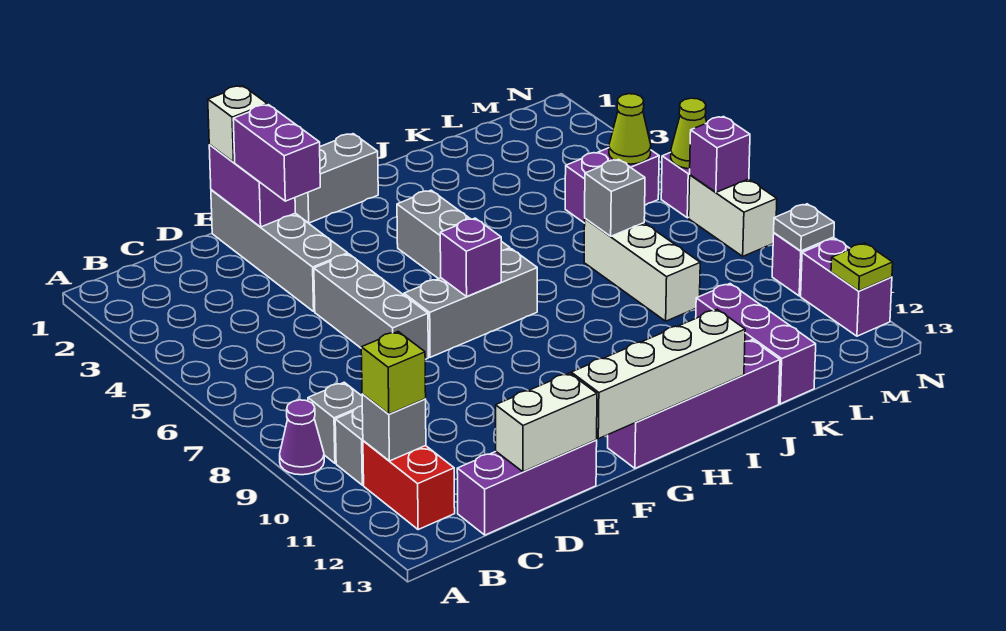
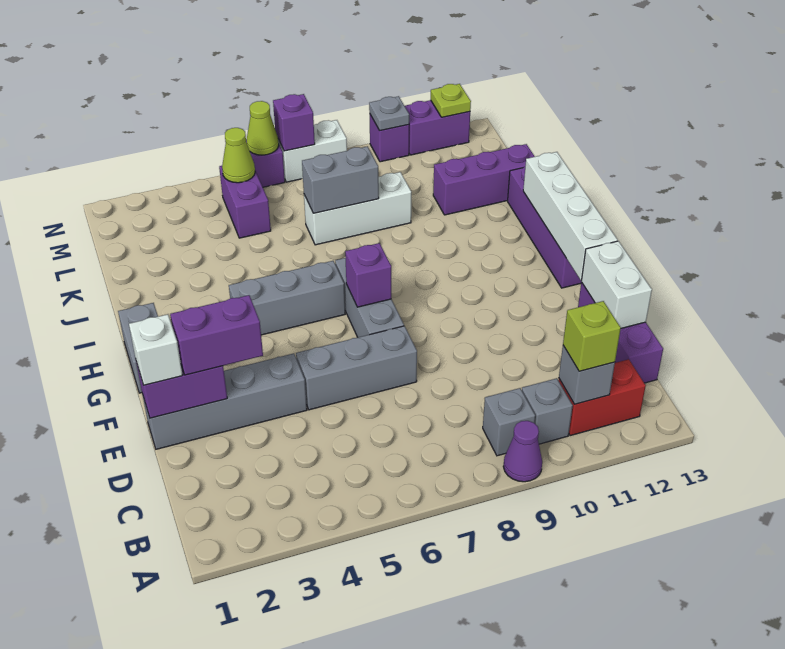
grey brick K7 level 2 -> grey brick K7:K8 level 2

